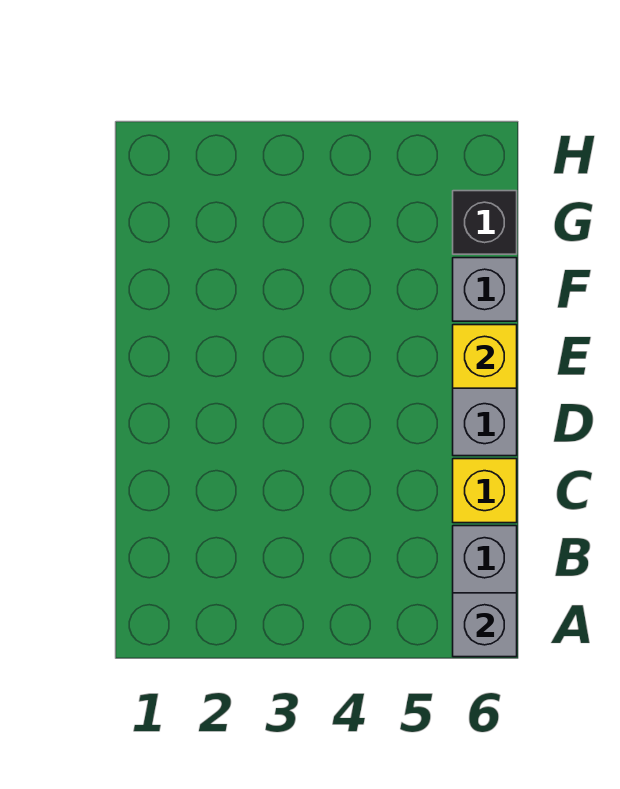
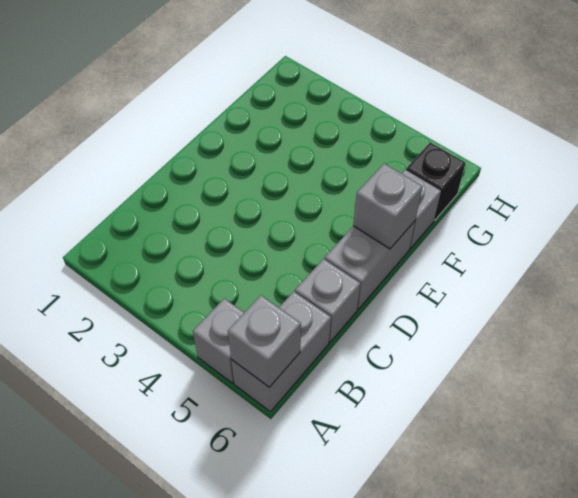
none -> grey brick A5 level 1
yellow brick C6 level 1 -> grey brick C6 level 1
yellow brick E6 level 2 -> grey brick E6 level 2

